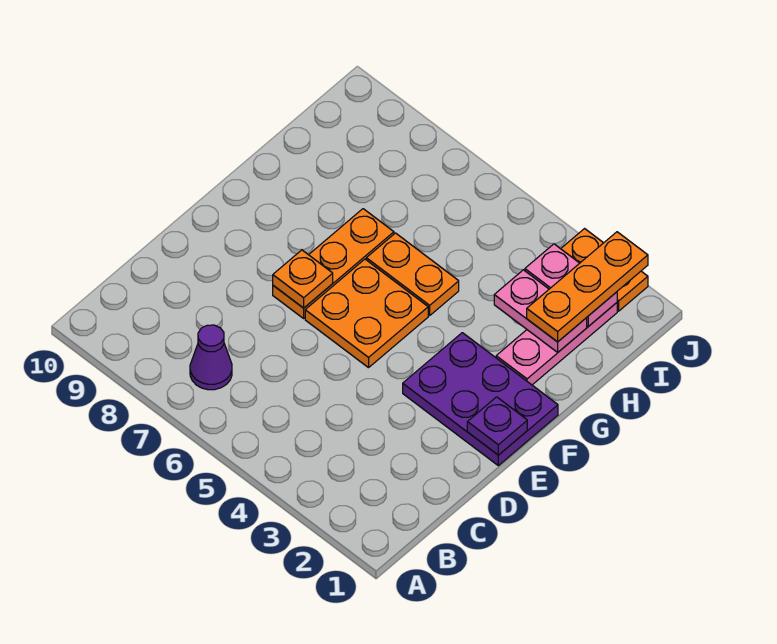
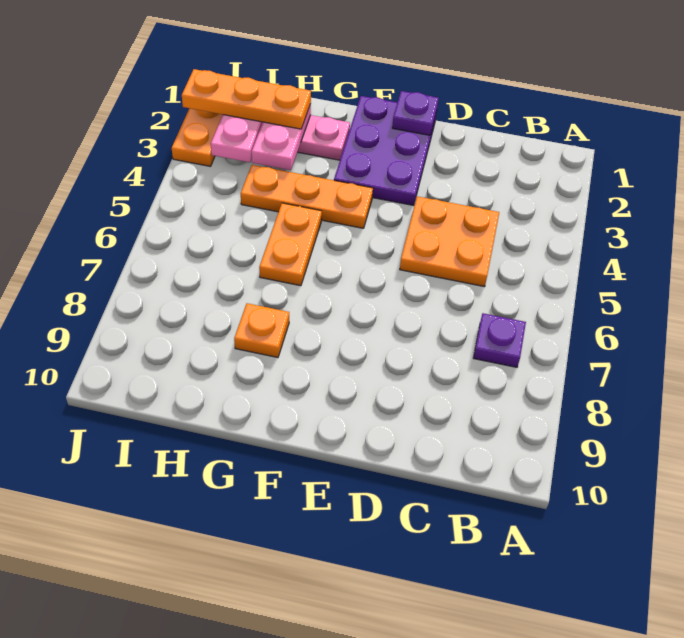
purple cone B7 level 1 -> purple plate B7 level 1
orange plate E5:F6 level 1 -> orange plate C4:D5 level 1
orange plate E7:G7 level 1 -> orange plate F4:H4 level 1
orange plate E7 level 2 -> orange plate G8 level 1

